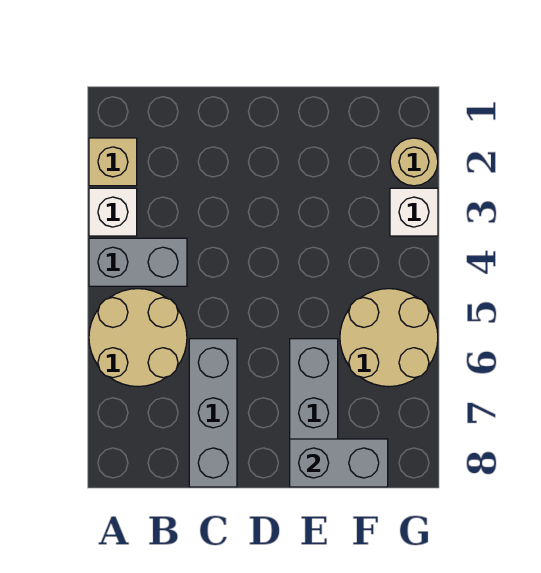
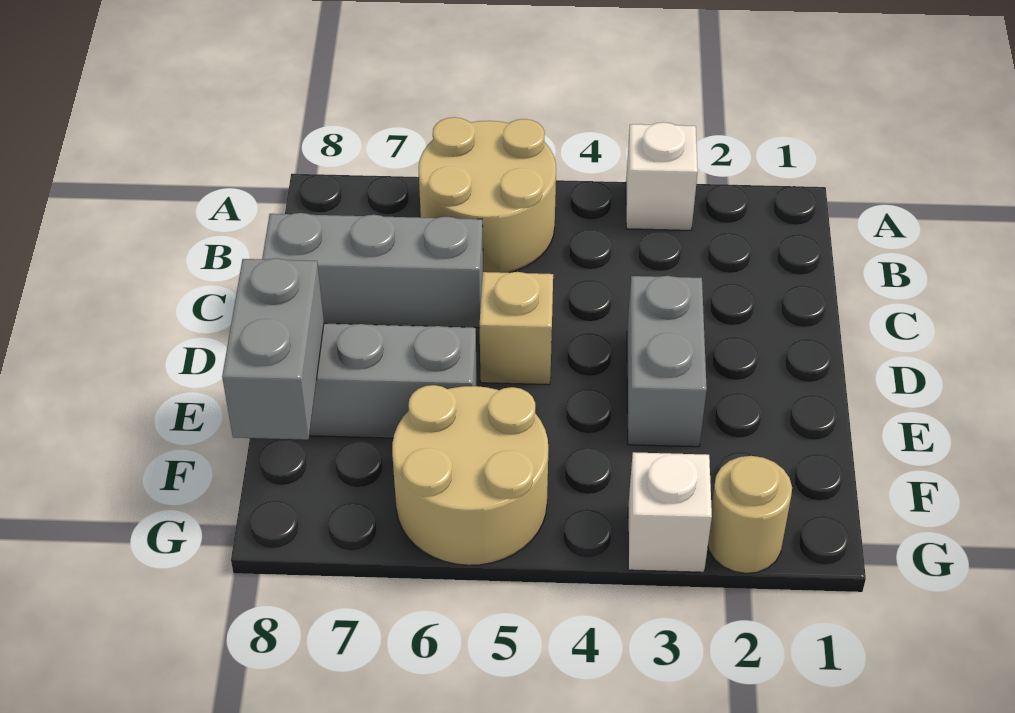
tan brick A2 level 1 -> tan brick D5 level 1
grey brick A4:B4 level 1 -> grey brick D3:E3 level 1

